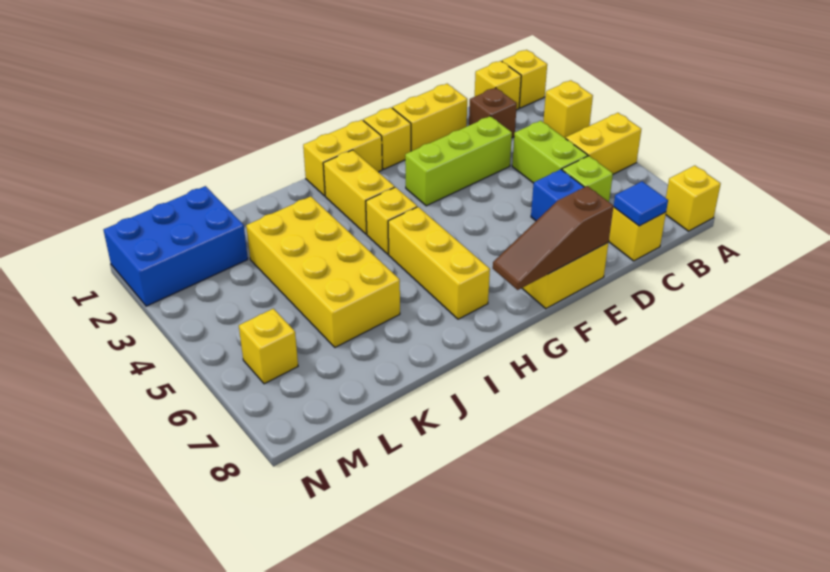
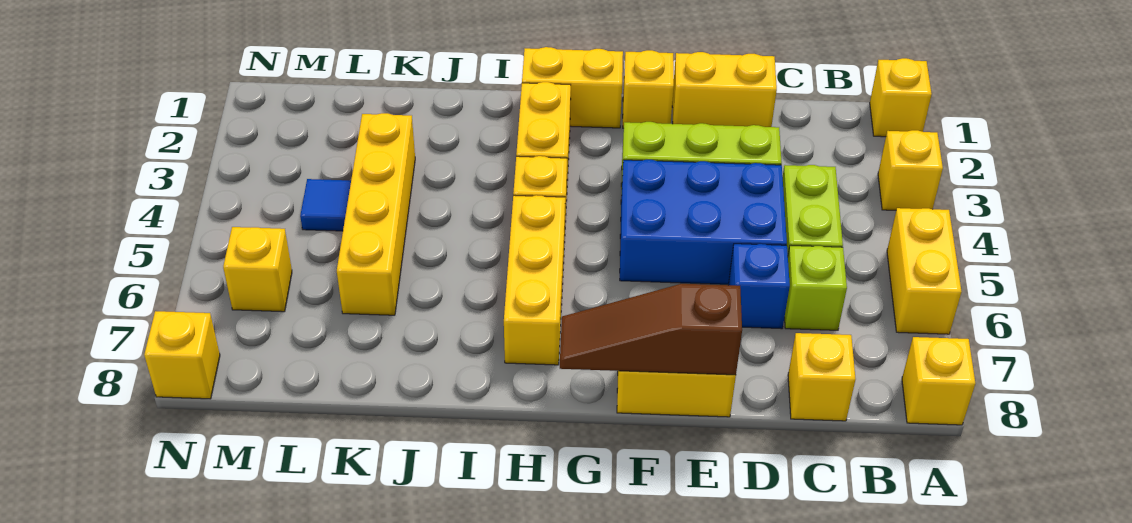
yellow brick A5:B5 level 1 -> yellow brick A5:A6 level 1
yellow brick B1 level 1 -> yellow brick N8 level 1
brown brick C2 level 1 -> none
blue tile C8 level 2 -> blue tile L4 level 1
yellow brick J3:K6 level 1 -> yellow brick K3:K6 level 1
blue brick L1:N2 level 1 -> blue brick D4:F5 level 1

